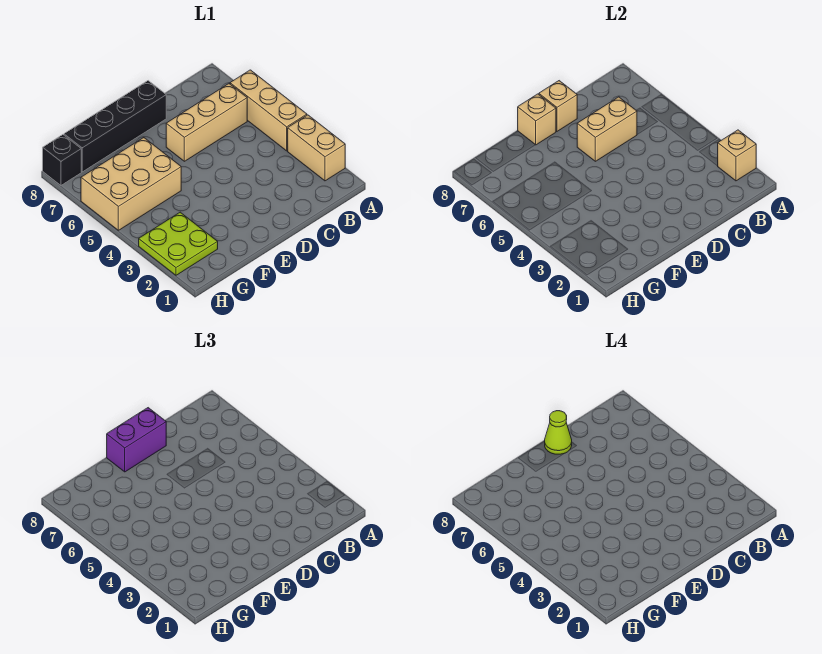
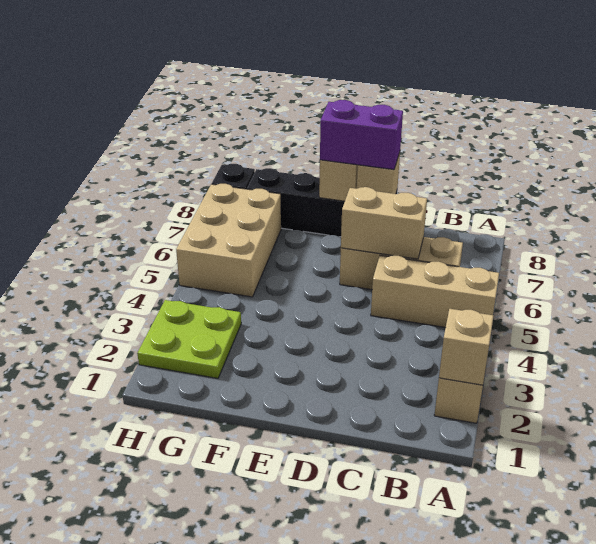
tan brick A4:A6 level 1 -> tan brick A5:C5 level 1
lime cone D8 level 4 -> none
tan brick F5:H6 level 1 -> tan brick G5:H7 level 1

